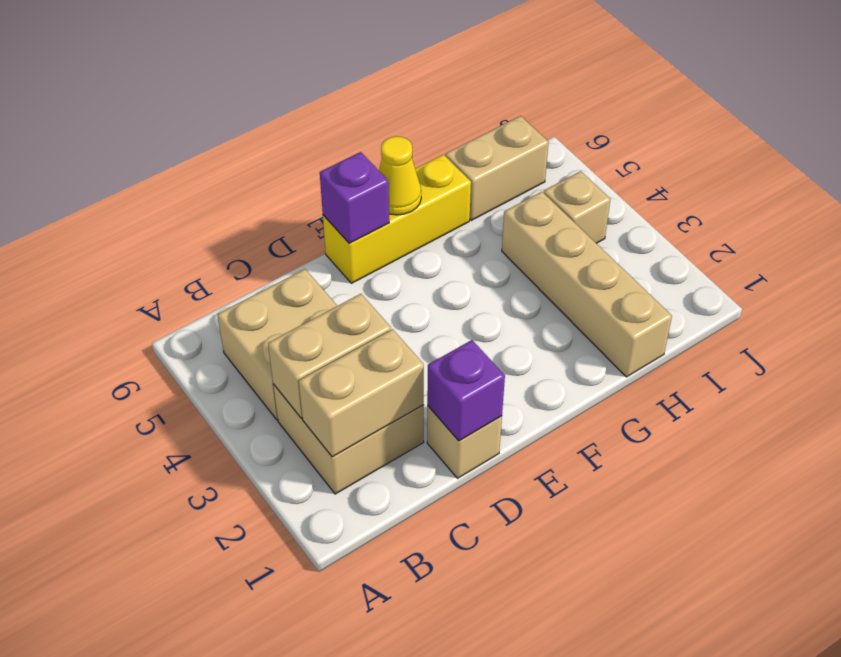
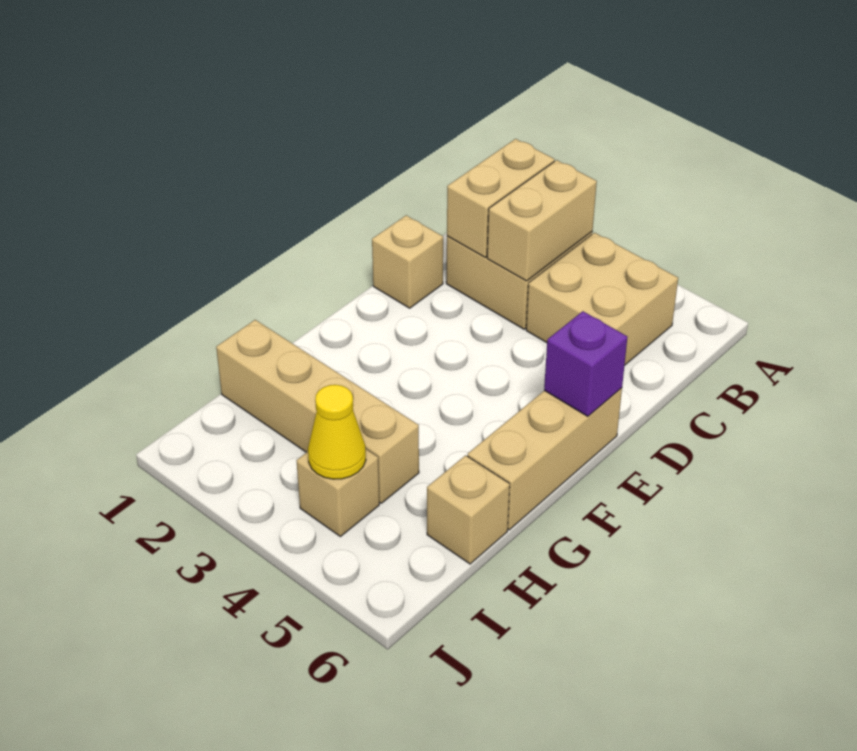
purple brick D1 level 2 -> none
yellow brick E6:G6 level 1 -> tan brick E6:G6 level 1
yellow cone F6 level 2 -> yellow cone I4 level 2
tan brick H6:I6 level 1 -> tan brick H6 level 1

